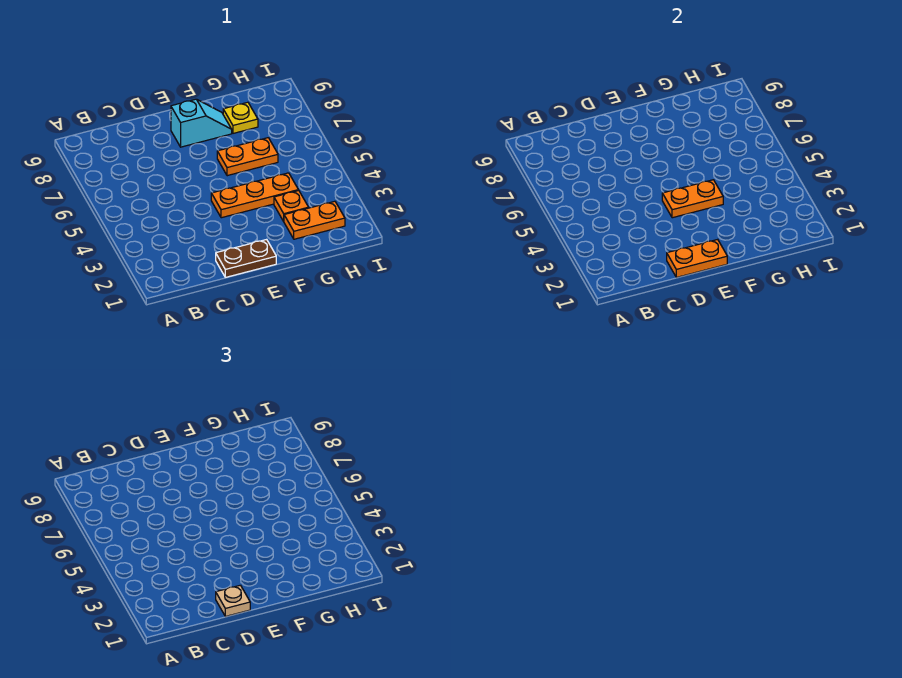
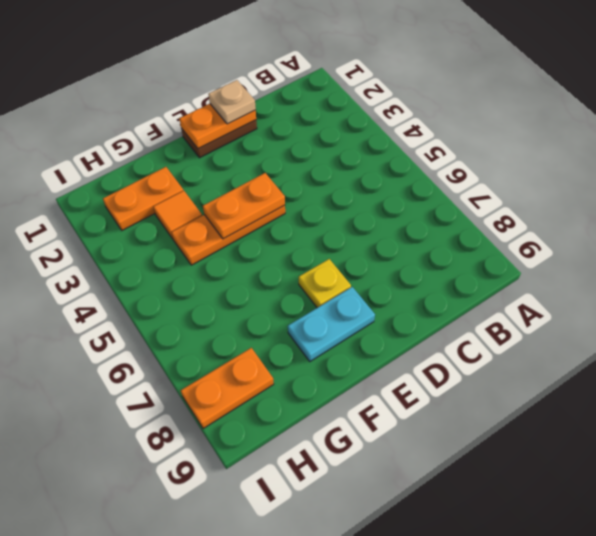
cyan slope E8:F8 level 1 top E -> cyan plate E8:F8 level 1
orange plate F6:G6 level 1 -> orange plate H8:I8 level 1
orange plate G3 level 1 -> orange tile G3 level 1
yellow plate G8 level 1 -> yellow plate E7 level 1

